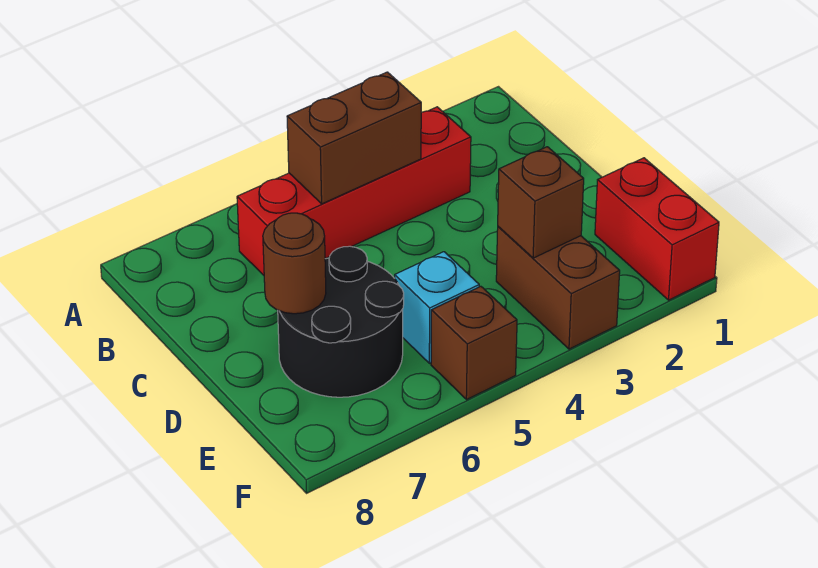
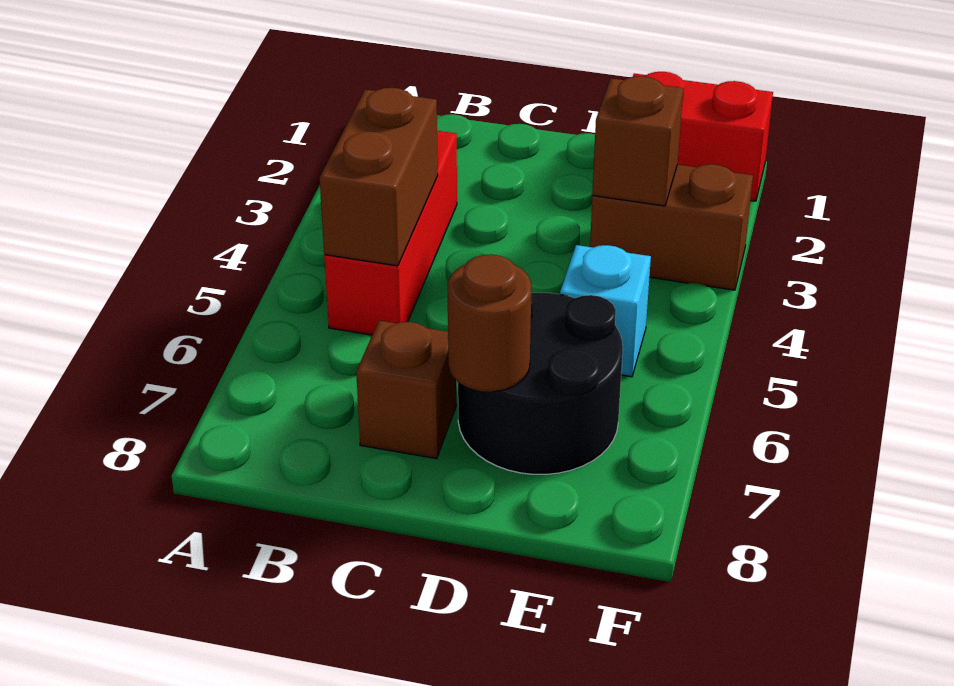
red brick B3:B6 level 1 -> red brick B3:B5 level 1
brown brick F5 level 1 -> brown brick C7 level 1

